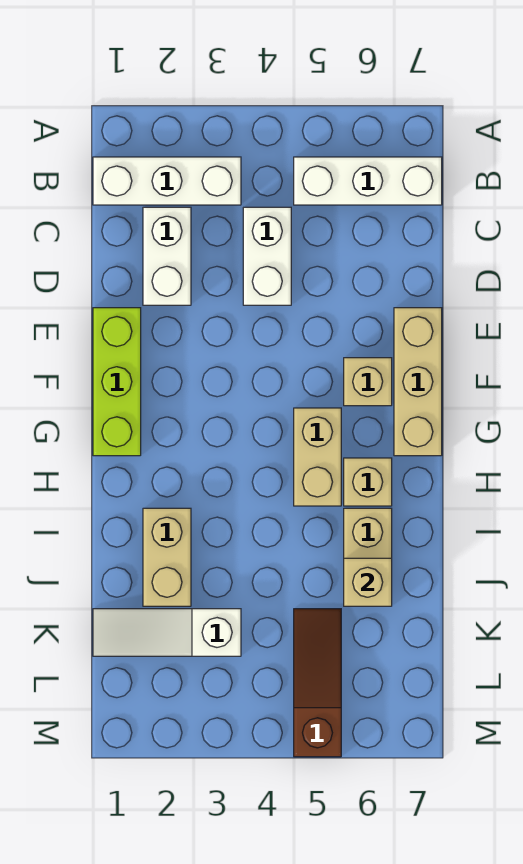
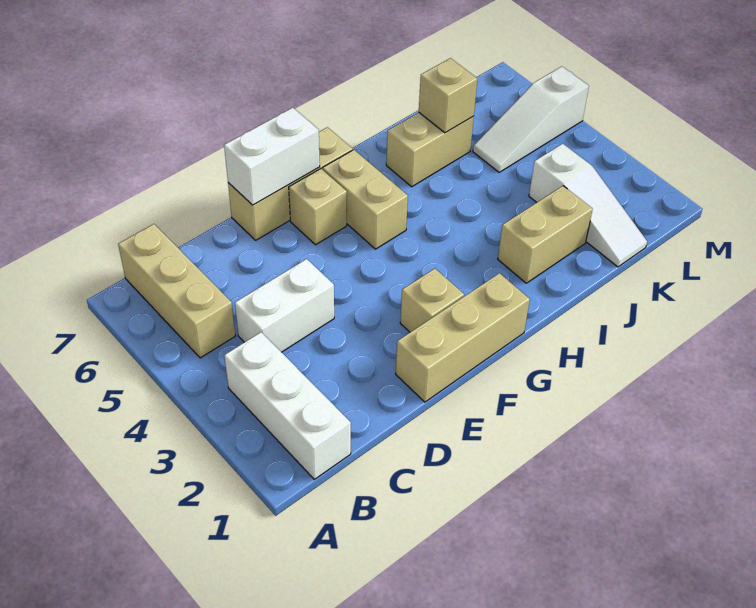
white brick B5:B7 level 1 -> tan brick B5:B7 level 1
white brick C2:D2 level 1 -> white brick E7:F7 level 2
lime brick E1:G1 level 1 -> tan brick E1:G1 level 1
tan brick G5:H5 level 1 -> tan brick G5:G6 level 1
tan brick H6 level 1 -> tan brick F2 level 1
brown slope K5:M5 level 1 top M -> white slope K5:M5 level 1 top M

